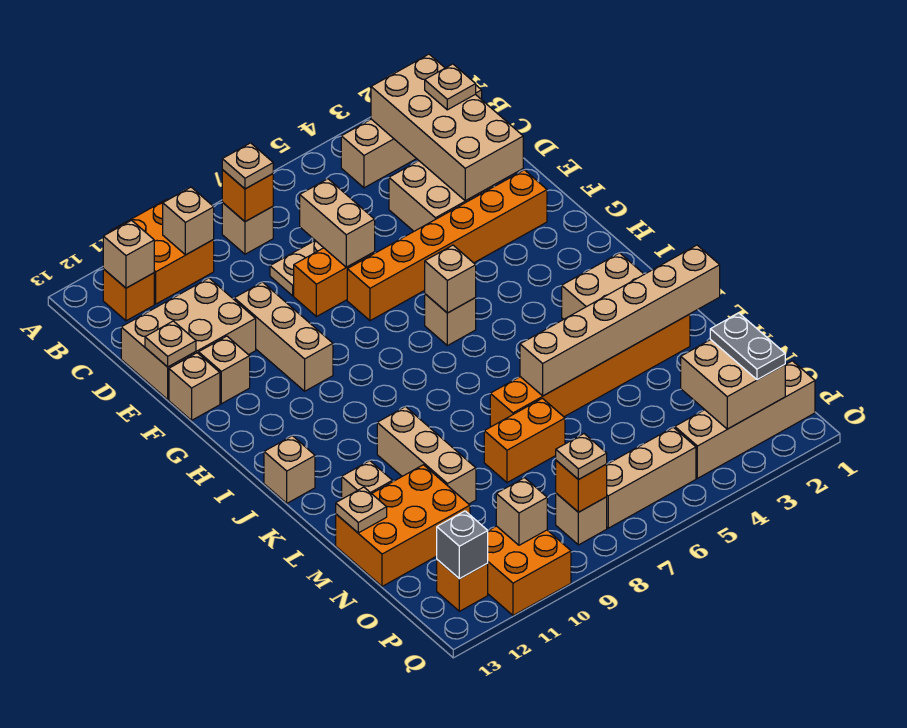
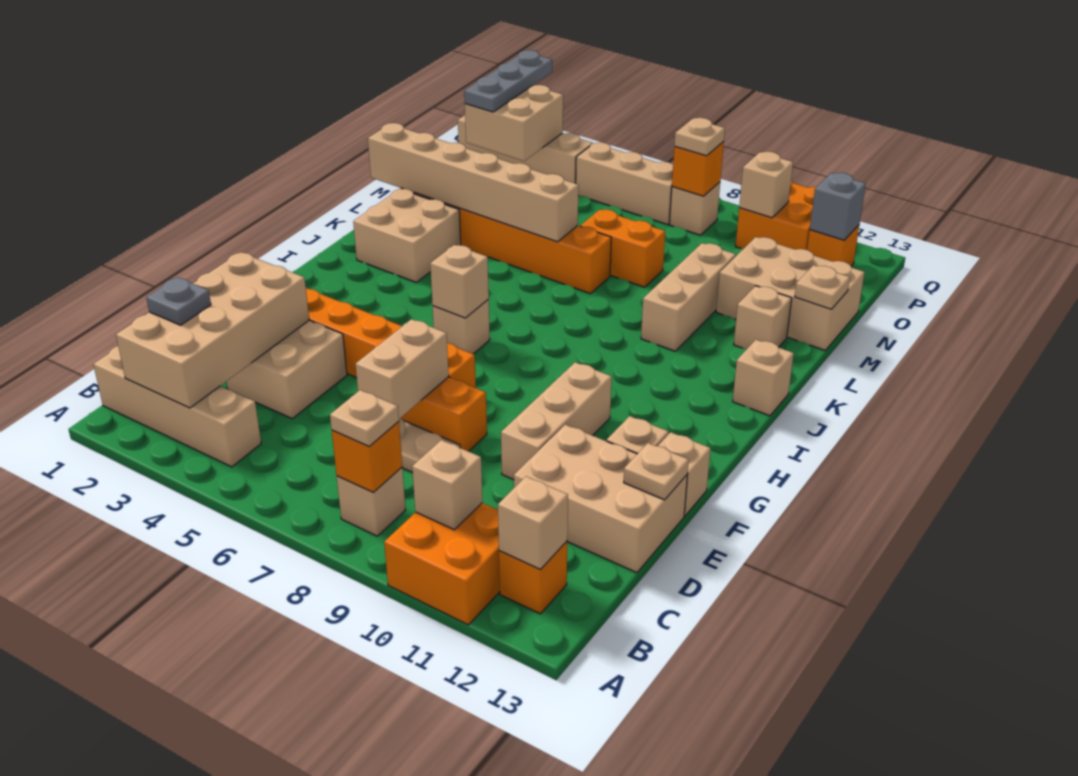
tan plate C2 level 3 -> grey plate C2 level 3
orange brick M11:N13 level 1 -> tan brick M11:N13 level 1
grey plate O2:P2 level 3 -> grey plate O2:Q2 level 3

